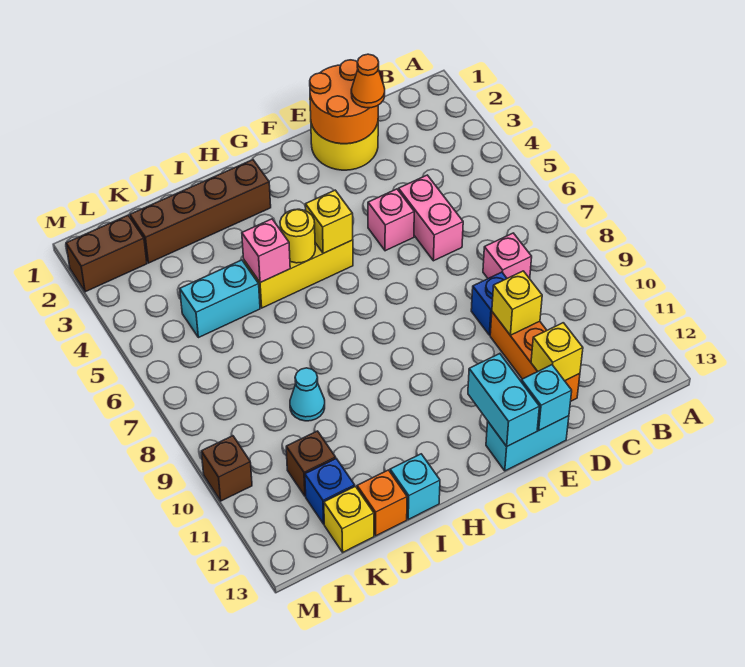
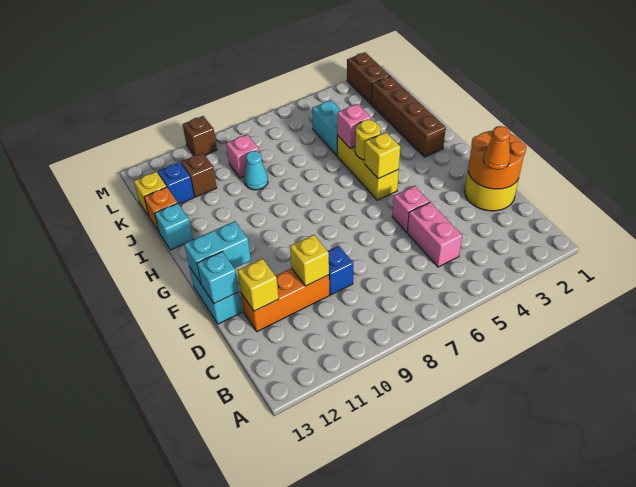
pink brick C8 level 1 -> pink brick K9 level 1
pink brick D5:D6 level 1 -> pink brick C5:D5 level 1

